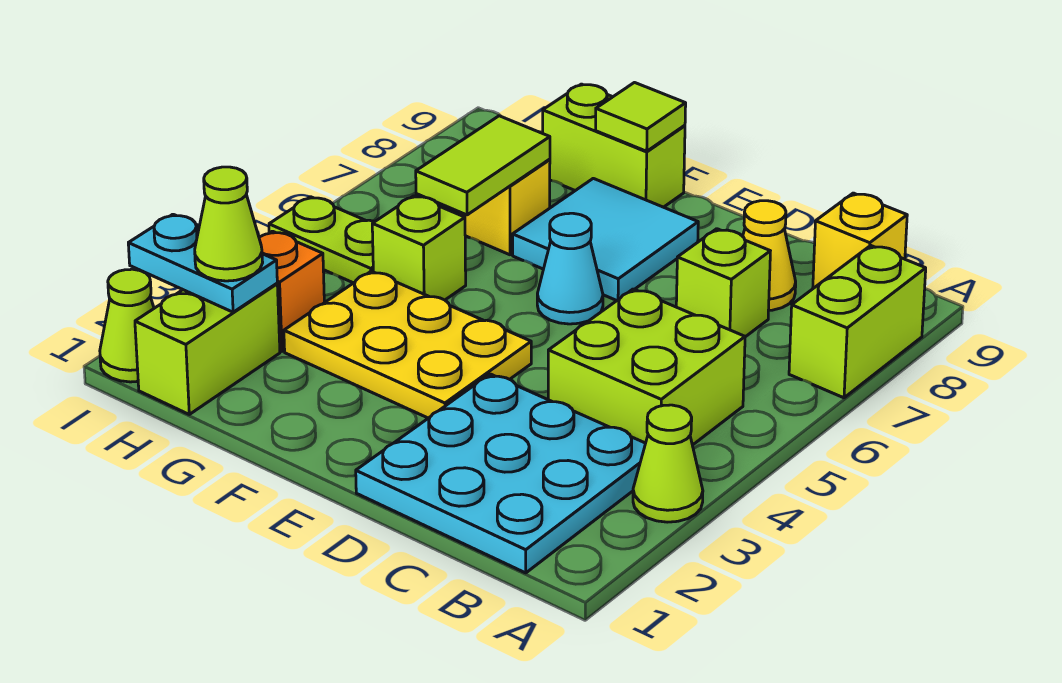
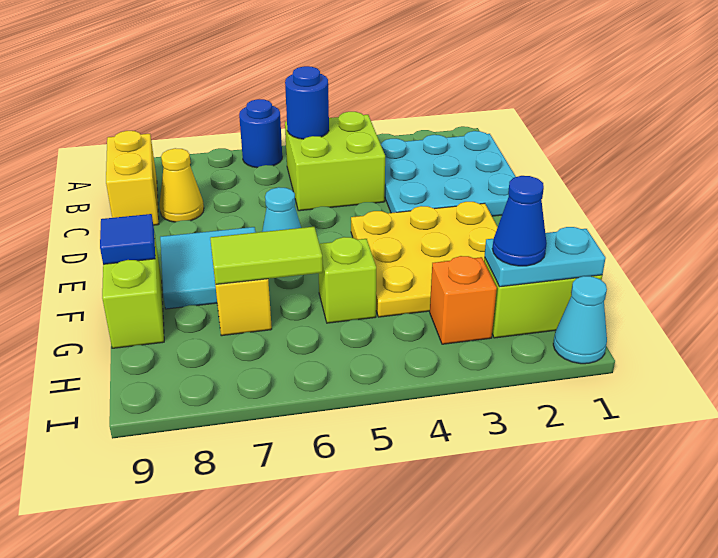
lime cone A3 level 1 -> none
none -> blue round brick A6 level 1
lime brick A7:A8 level 1 -> none
none -> blue round brick B5 level 2
yellow brick B9 level 1 -> yellow brick B9:C9 level 1
lime brick C7 level 1 -> none
yellow plate E3:G4 level 1 -> yellow plate E2:G4 level 1
lime tile F9 level 2 -> blue tile F9 level 2
cyan plate H2:I2 level 2 -> cyan plate H1:H2 level 2
lime cone H2 level 3 -> blue cone H2 level 3
lime plate H5:I5 level 1 -> none
lime cone I1 level 1 -> cyan cone I1 level 1

